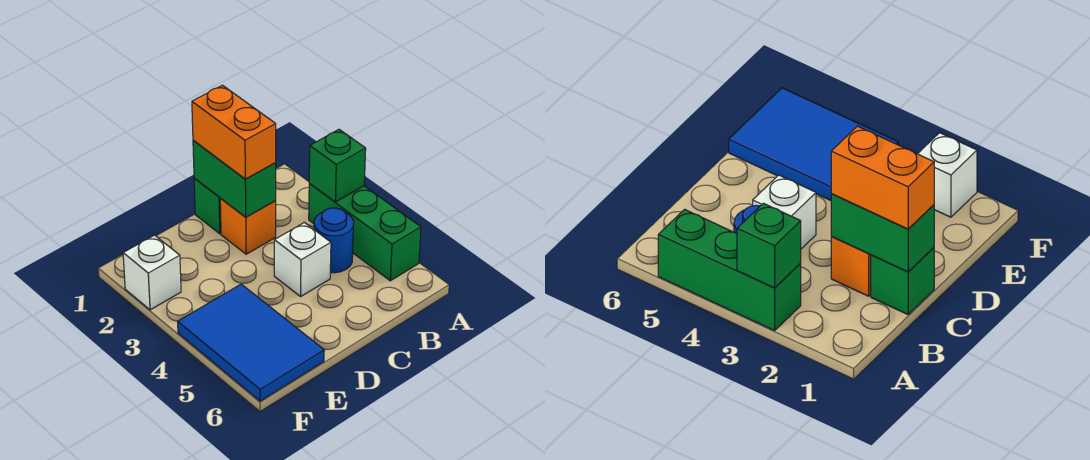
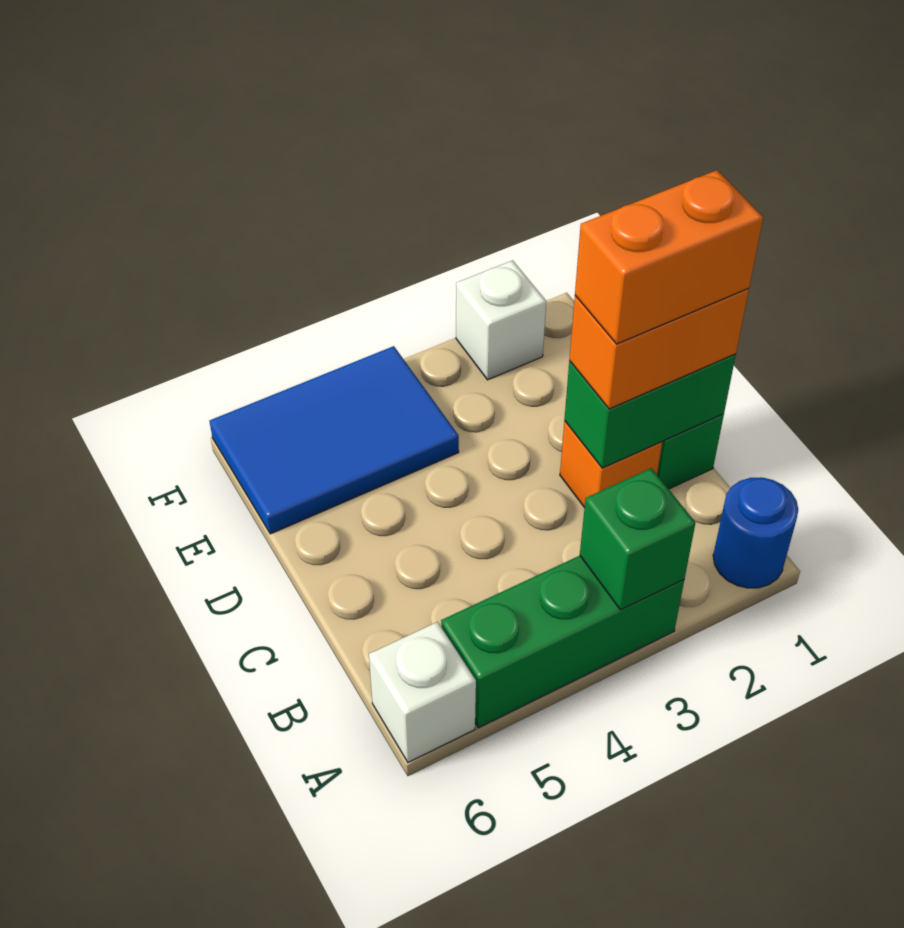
blue round brick B4 level 1 -> blue round brick A1 level 1
none -> orange brick C1:C2 level 4
white brick C4 level 1 -> white brick A6 level 1

